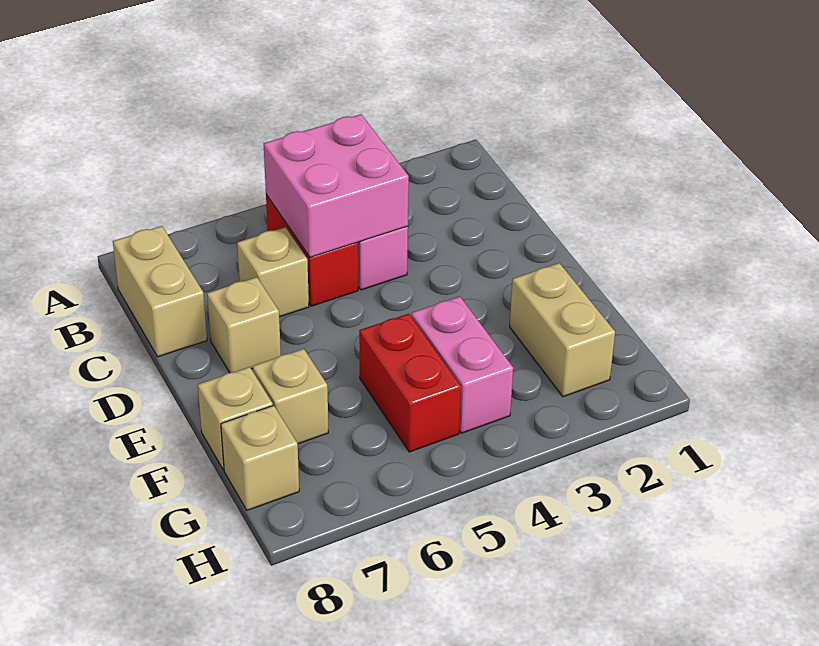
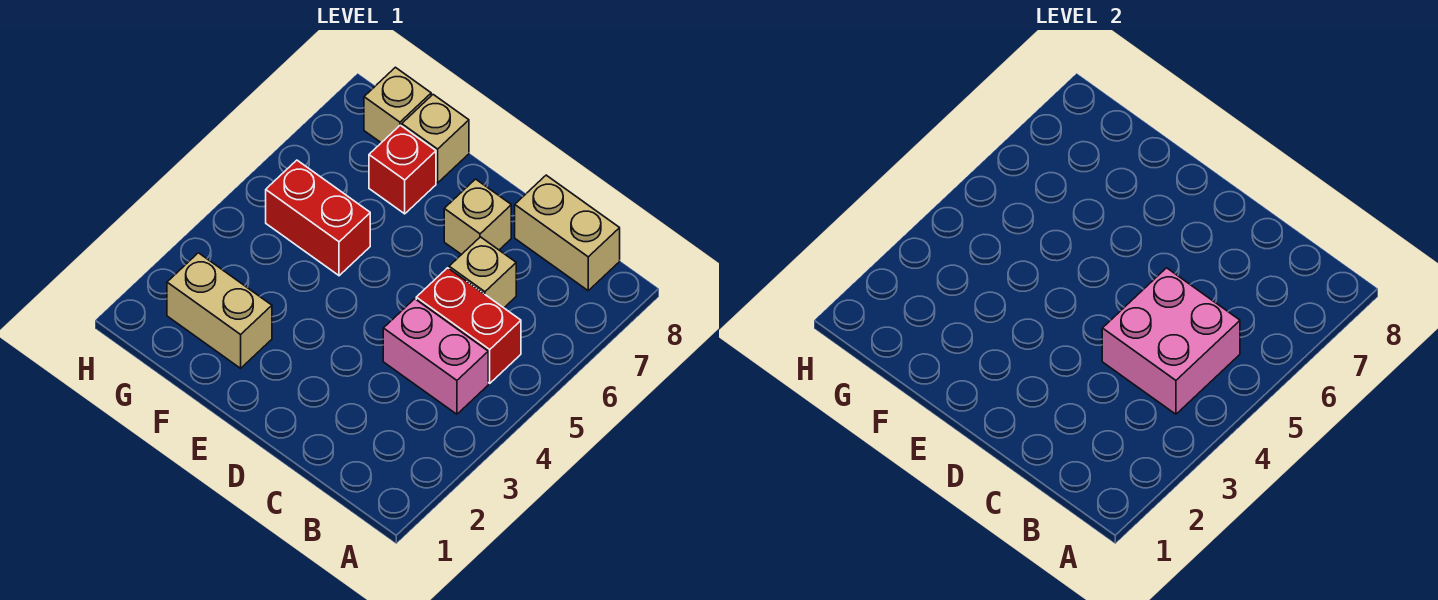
pink brick F4:G4 level 1 -> none
tan brick F7 level 1 -> red brick F7 level 1

